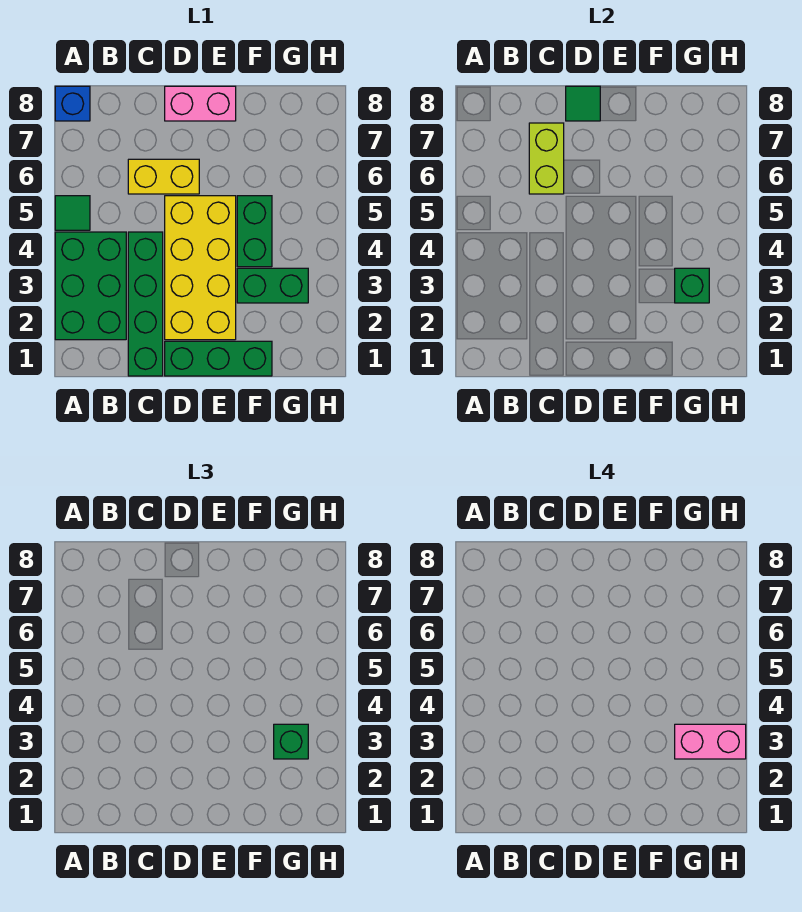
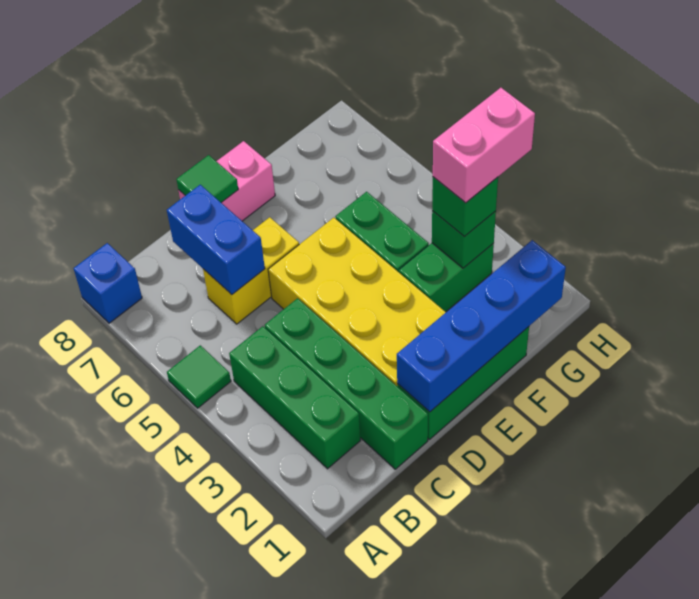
green brick A2:B4 level 1 -> green brick B2:B4 level 1
lime brick C6:C7 level 2 -> blue brick C6:C7 level 2
none -> blue brick D1:G1 level 2

